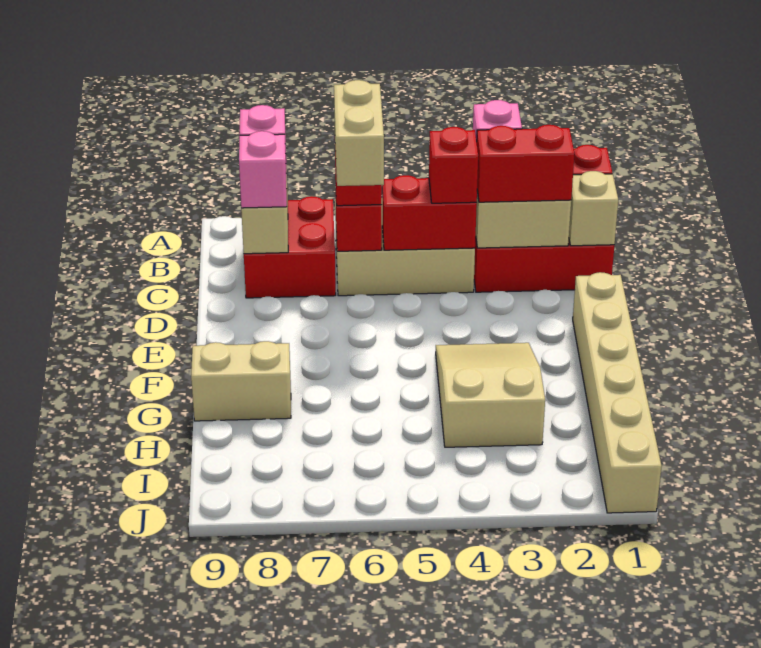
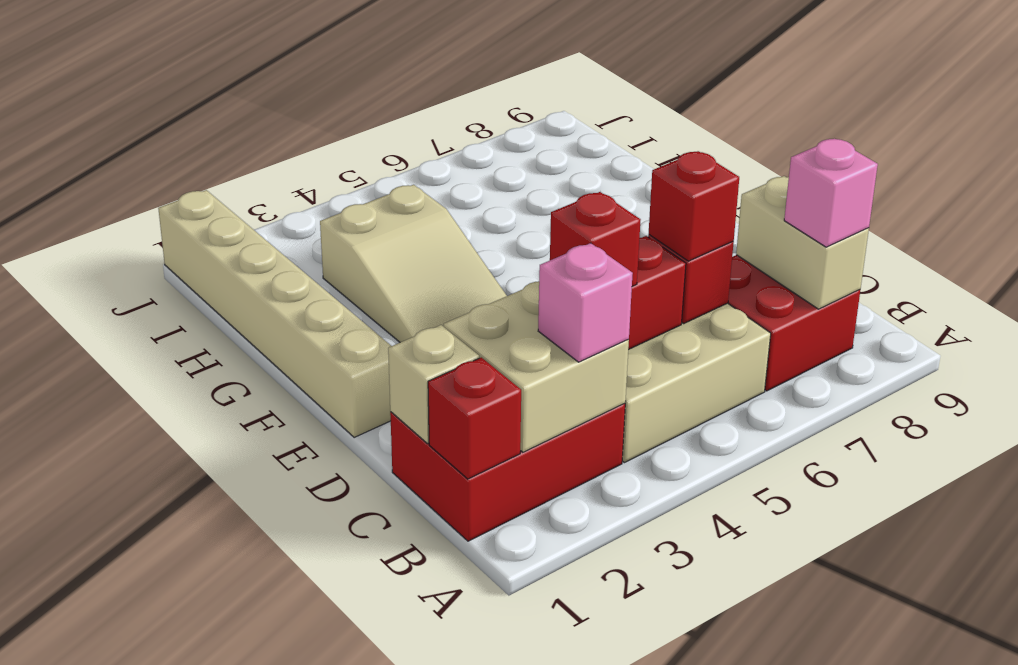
red brick C2:C3 level 3 -> none
tan brick C6:D6 level 4 -> none
pink brick C8 level 3 -> none
tan brick G8:G9 level 1 -> none

